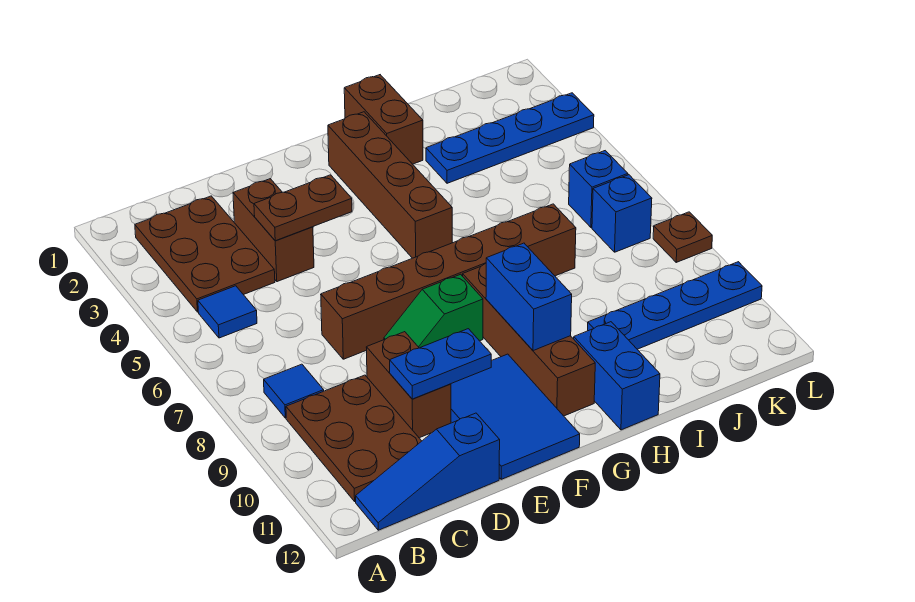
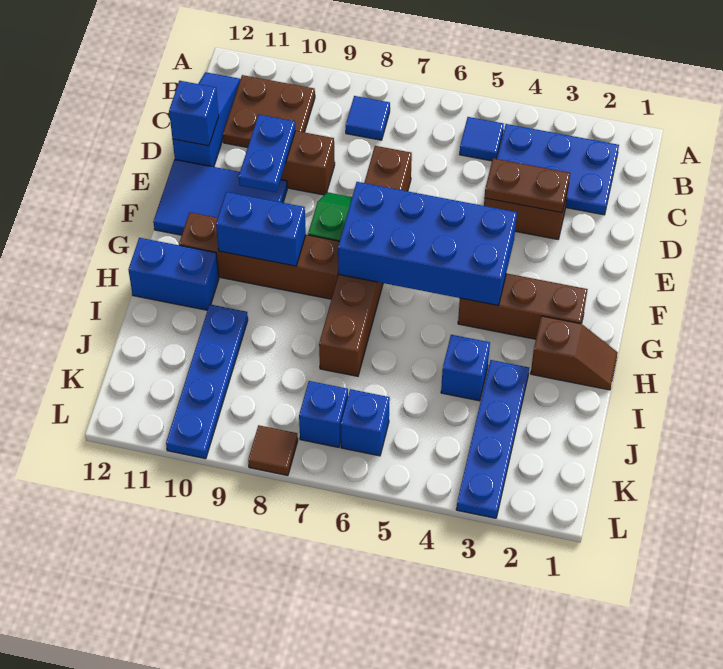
brown plate B2:C4 level 1 -> blue plate B2:C4 level 1
brown plate B9:C11 level 1 -> brown plate B10:C11 level 1
brown plate D4:E4 level 2 -> brown plate D3:D4 level 2
none -> blue brick D12 level 2
none -> blue brick F4:G7 level 2
brown brick G2:G5 level 1 -> brown brick G2:G4 level 1
brown brick H1:H2 level 1 -> brown slope H1:H2 level 1 top 2
none -> blue brick I4 level 1
brown plate L8 level 1 -> brown tile L8 level 1

